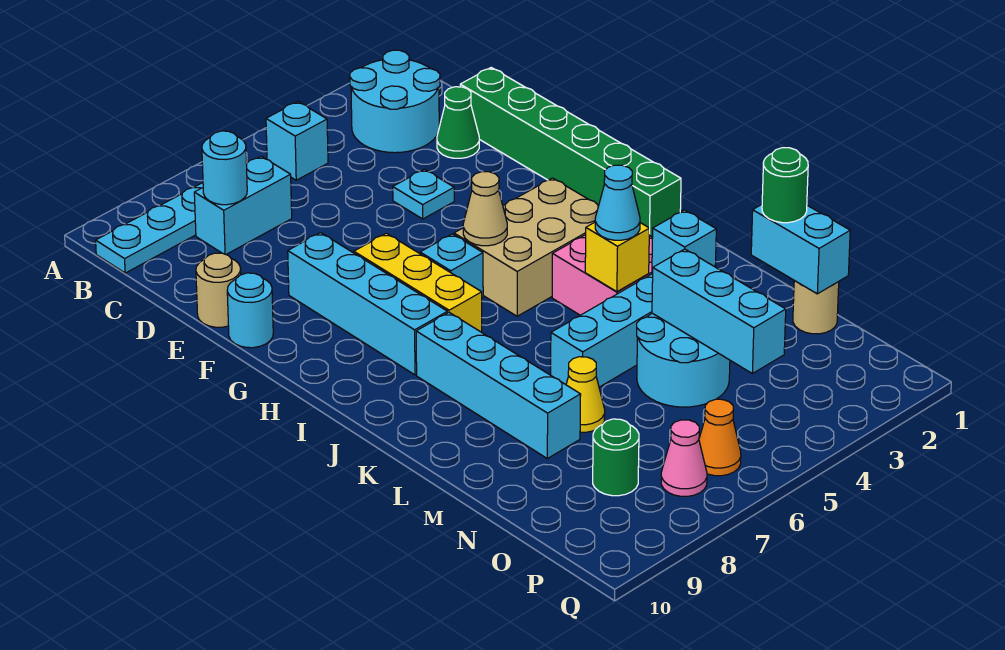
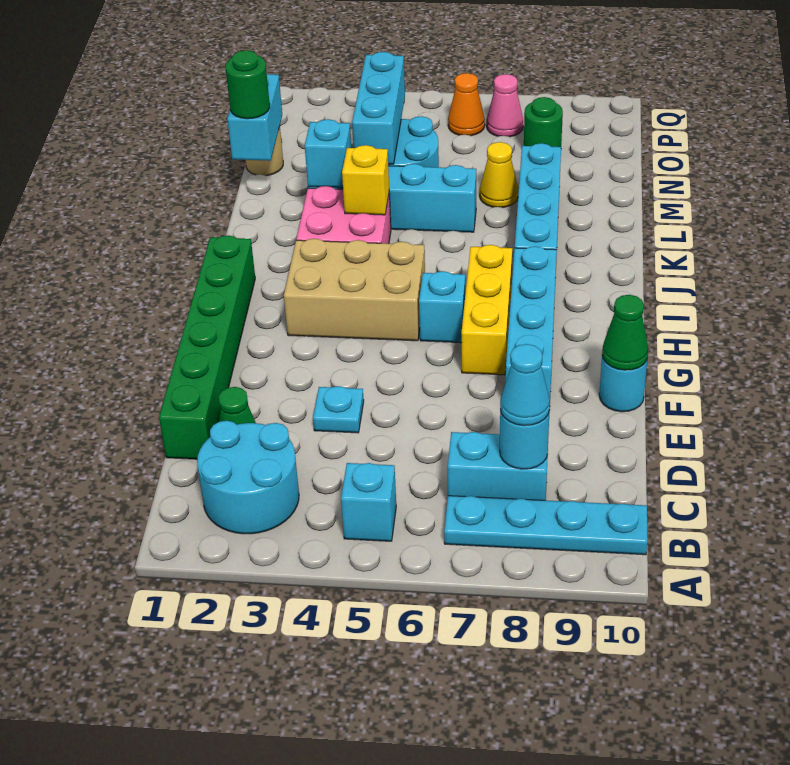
tan round brick E10 level 1 -> none
none -> green cone F10 level 2
tan cone H5 level 2 -> none
cyan cone K4 level 3 -> cyan cone C8 level 3

